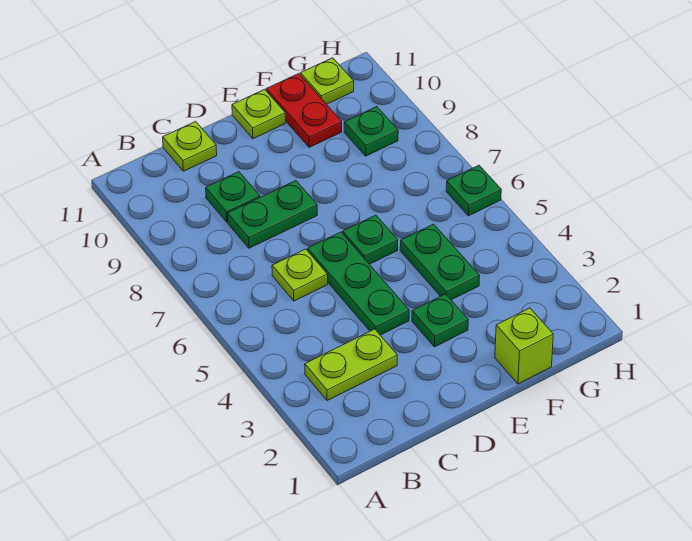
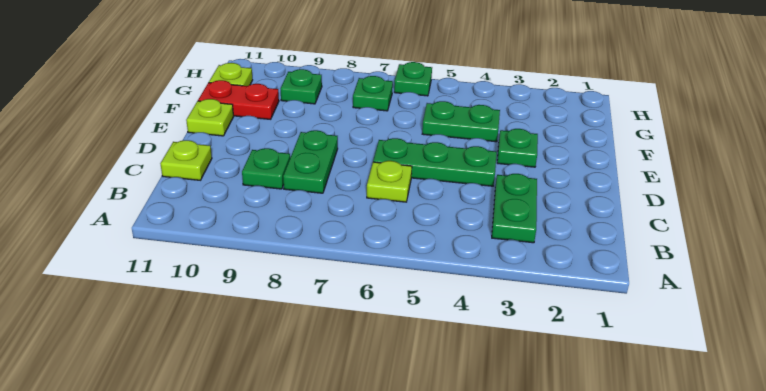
lime plate B3:C3 level 1 -> green plate B3:C3 level 1
green plate E6 level 1 -> green plate G7 level 1
lime brick F1 level 1 -> none

